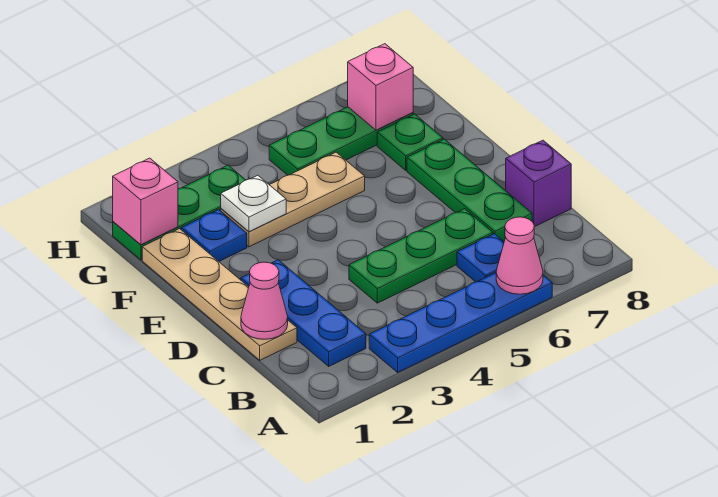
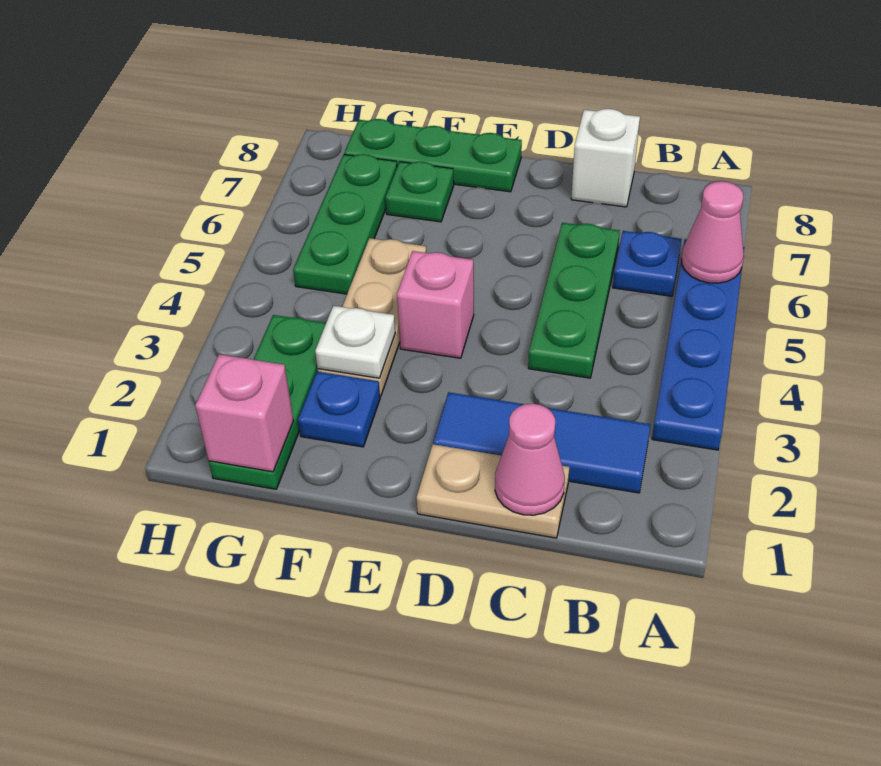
blue plate B2:D2 level 1 -> blue tile B2:D2 level 1
tan plate C1:F1 level 1 -> tan plate C1:D1 level 1
green plate C7:E7 level 1 -> green plate E8:G8 level 1
purple brick C8 level 1 -> white brick C8 level 1
pink brick G7 level 2 -> pink brick E4 level 1

